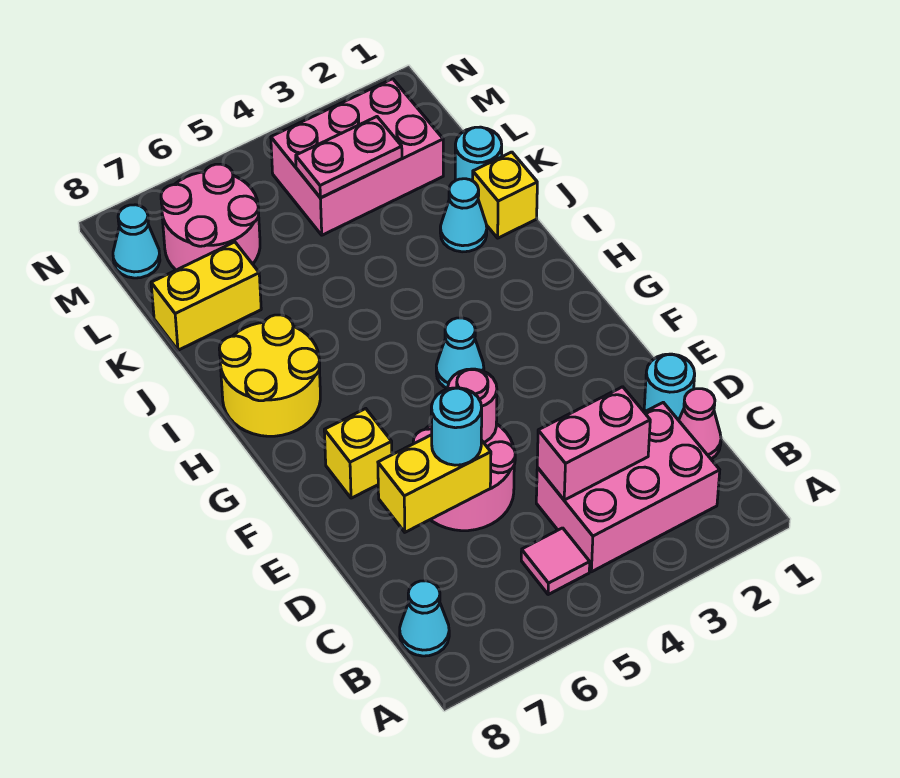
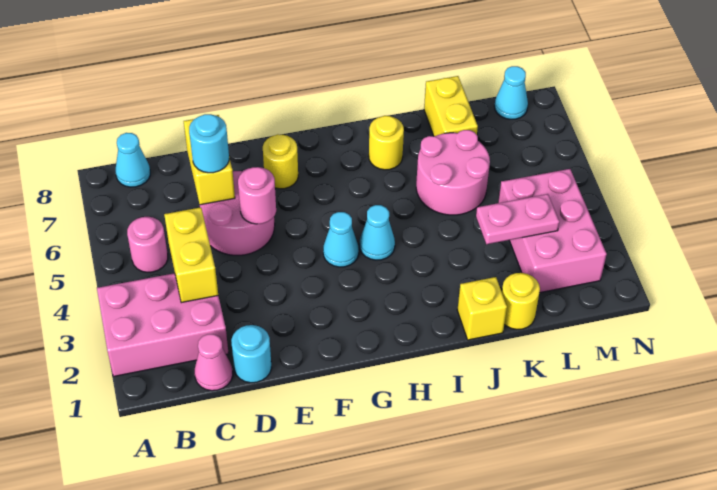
pink brick B2:C4 level 1 -> pink brick A2:C3 level 1
pink tile B5 level 1 -> pink round brick B5 level 1
pink brick C3:C4 level 2 -> yellow brick C3:C4 level 2
yellow brick F7 level 1 -> yellow round brick F7 level 1
yellow round brick H7:I8 level 1 -> yellow round brick I7 level 1
cyan cone J2 level 1 -> cyan cone H4 level 1
cyan round brick K1 level 1 -> yellow round brick K1 level 1
pink plate L3:L4 level 2 -> pink plate K3:L3 level 2
pink round brick L6:M7 level 1 -> pink round brick J5:K6 level 1

